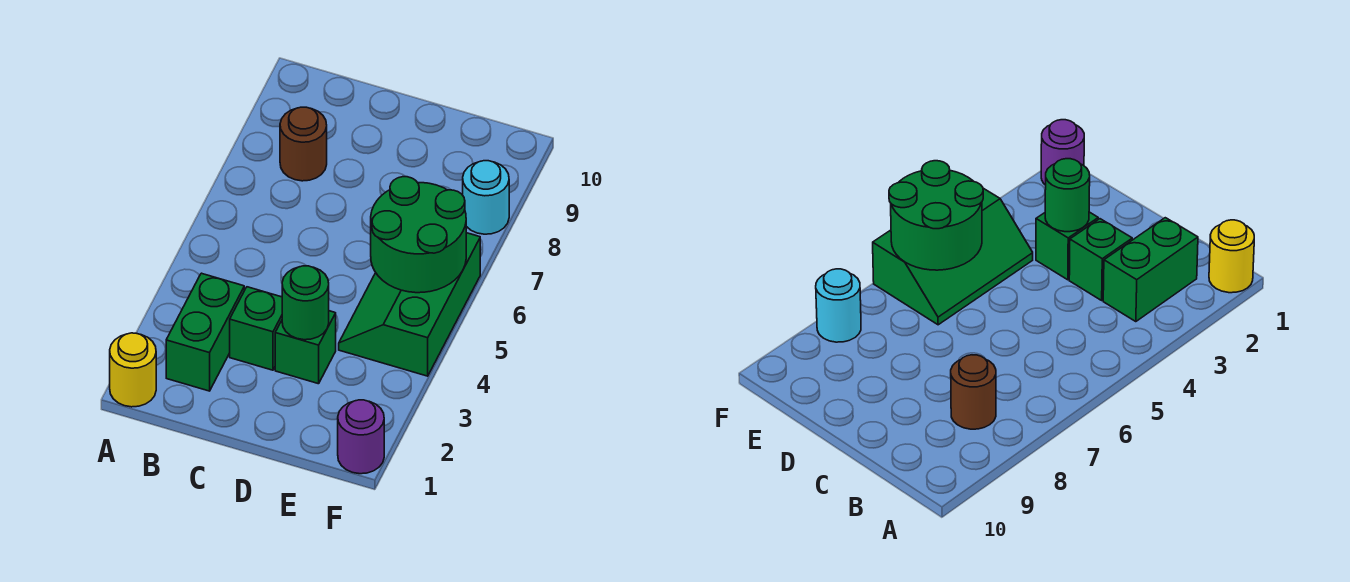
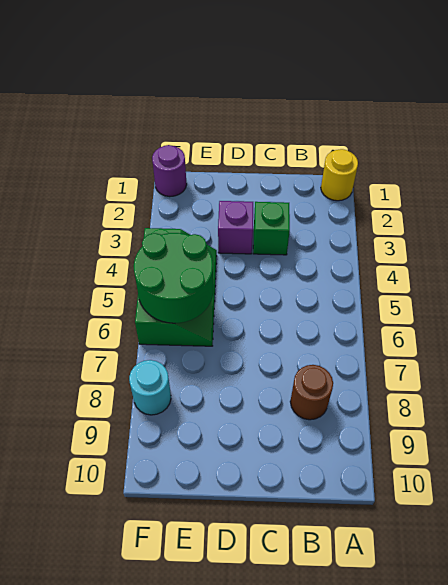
green brick B2:B3 level 1 -> none
green brick D3 level 1 -> purple brick D3 level 1
green round brick D3 level 2 -> none

